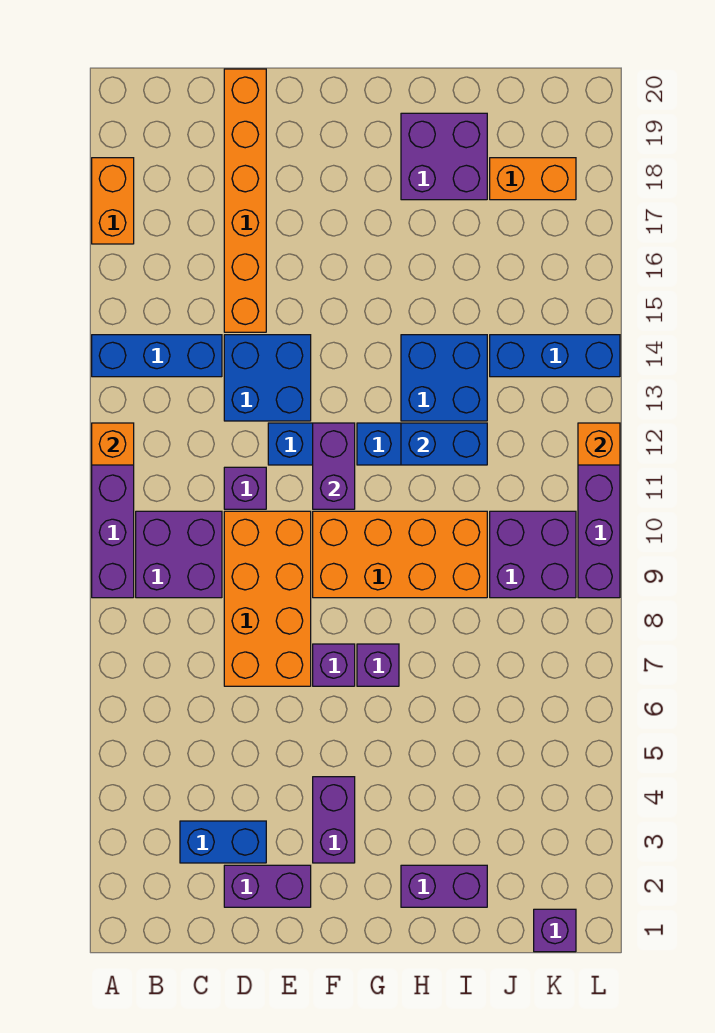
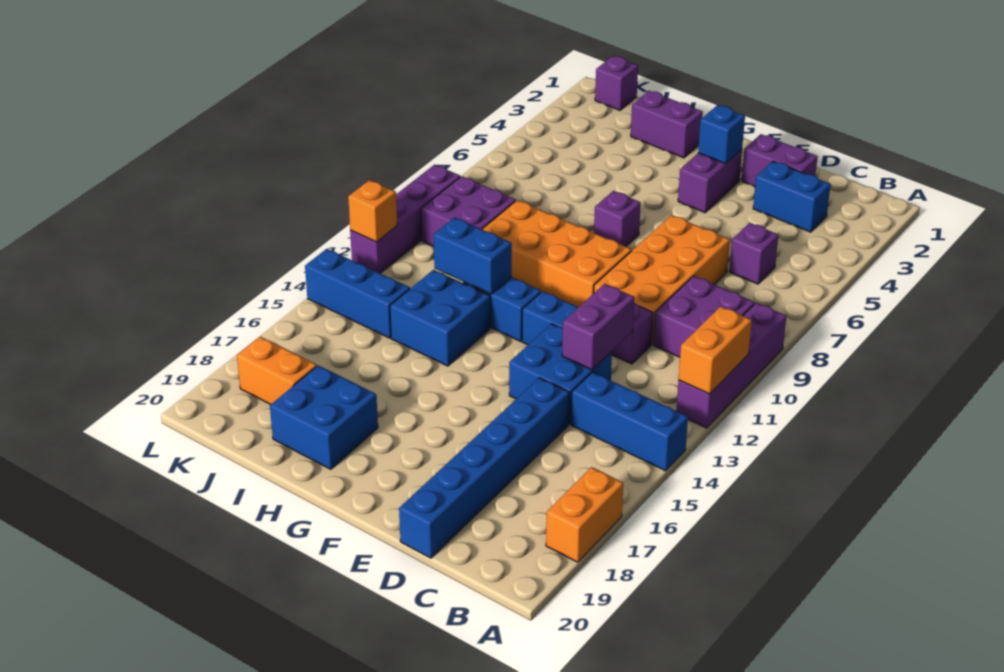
orange brick A12 level 2 -> orange brick A11:A12 level 2
orange brick D15:D20 level 1 -> blue brick D15:D20 level 1
none -> blue brick F3 level 2
purple brick F7 level 1 -> purple brick C6 level 1
purple brick F11:F12 level 2 -> purple brick D12:D13 level 2
purple brick H18:I19 level 1 -> blue brick H18:I19 level 1

